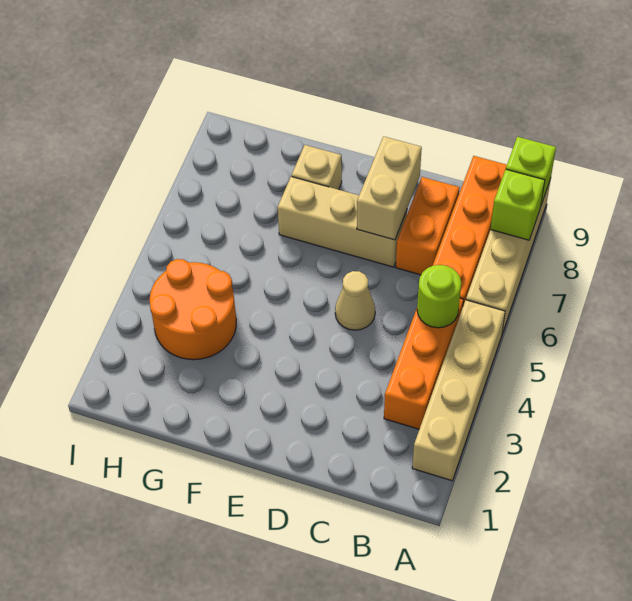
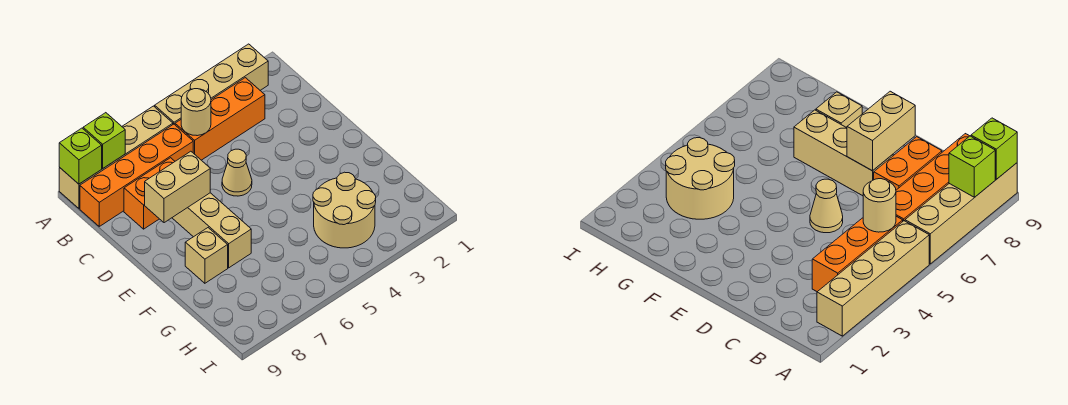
lime round brick B5 level 2 -> tan round brick B5 level 2
orange round brick G3:H4 level 1 -> tan round brick G3:H4 level 1

